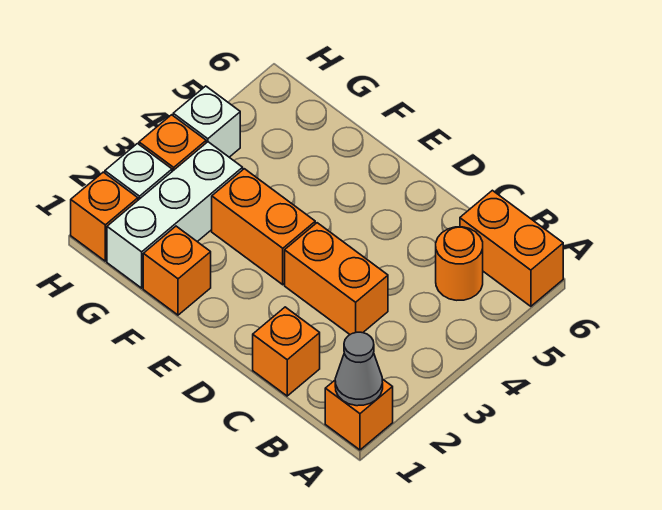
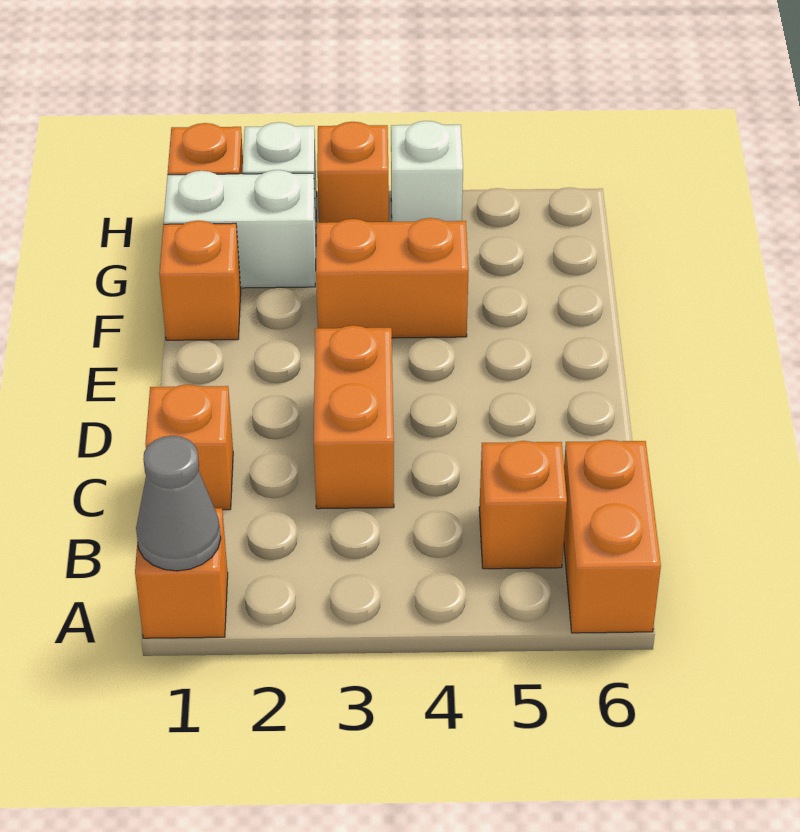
orange round brick B5 level 1 -> orange brick B5 level 1
orange brick E3:F3 level 1 -> orange brick F3:F4 level 1
white brick G1:G3 level 1 -> white brick G1:G2 level 1

